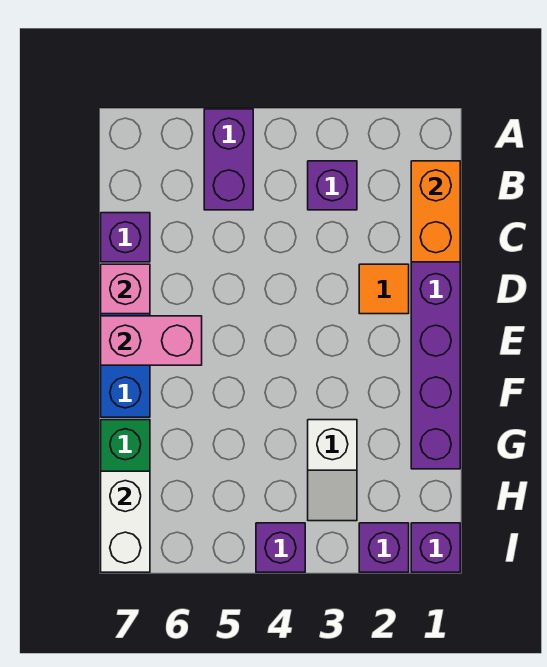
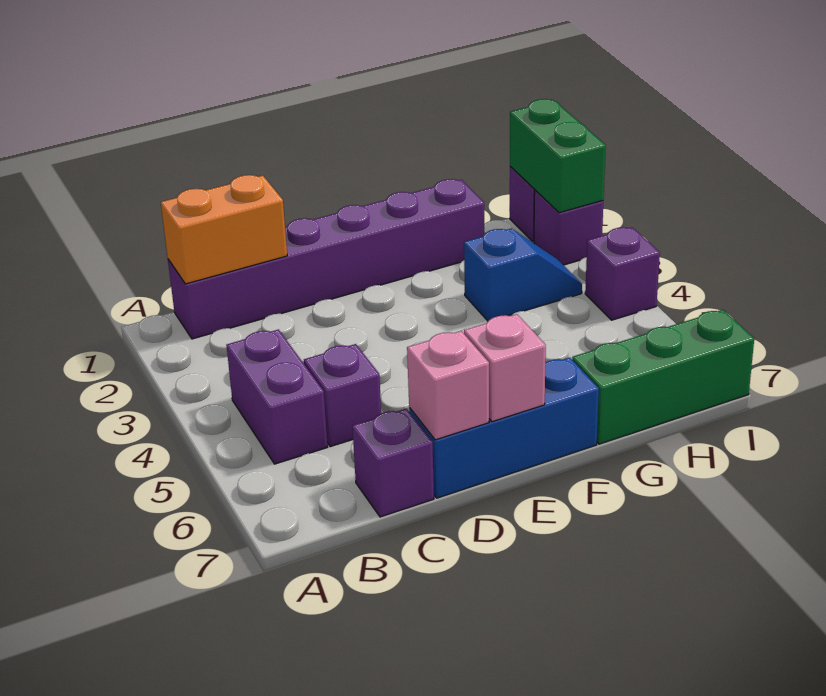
purple brick A5:B5 level 1 -> purple brick B4:B5 level 1
purple brick B3 level 1 -> purple brick C5 level 1
orange tile D2 level 1 -> none
pink brick E6:E7 level 2 -> pink brick E7 level 2
white slope G3:H3 level 1 top G -> blue slope G3:H3 level 1 top G
white brick H7:I7 level 2 -> none
none -> green brick I1:I2 level 2

